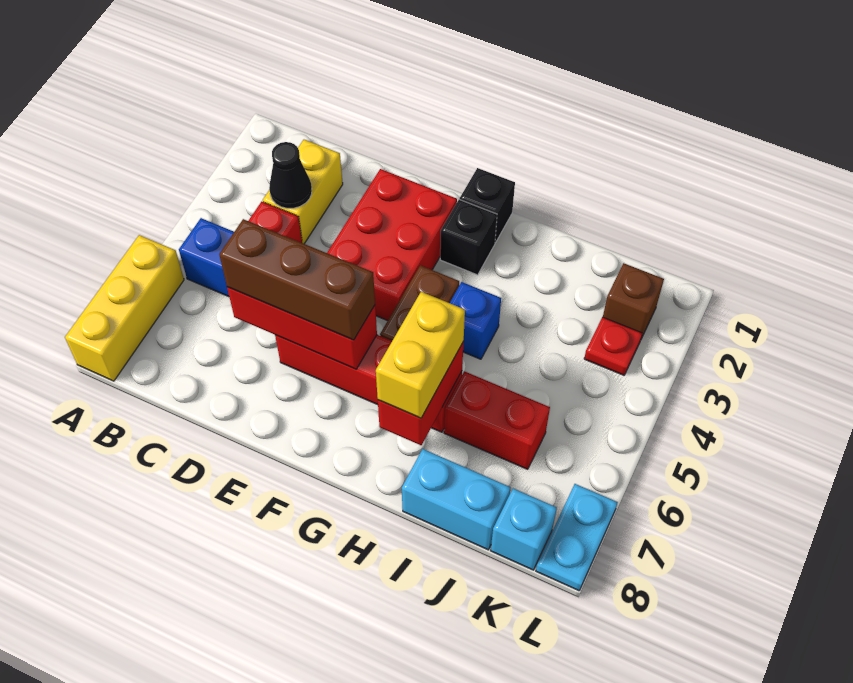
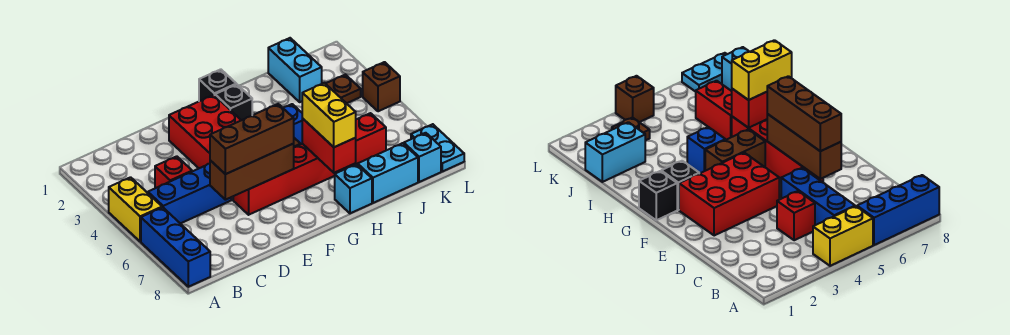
yellow brick A6:A8 level 1 -> blue brick A6:A8 level 1
yellow brick C2:C3 level 1 -> yellow brick A4:A5 level 1
black cone C3 level 2 -> none
red brick D6:F6 level 2 -> brown brick D6:F6 level 2
none -> cyan brick H8 level 1
none -> cyan brick J1:J2 level 1
brown brick K2 level 1 -> brown brick L4 level 1
red plate K3 level 1 -> brown plate K3 level 1

